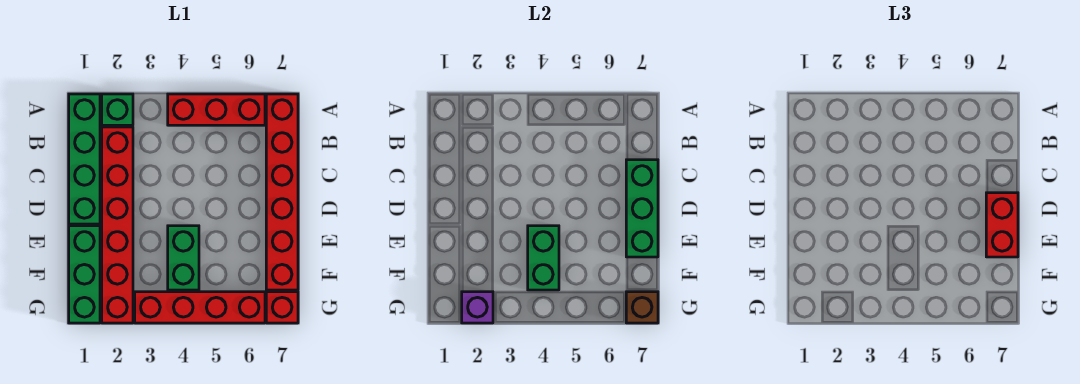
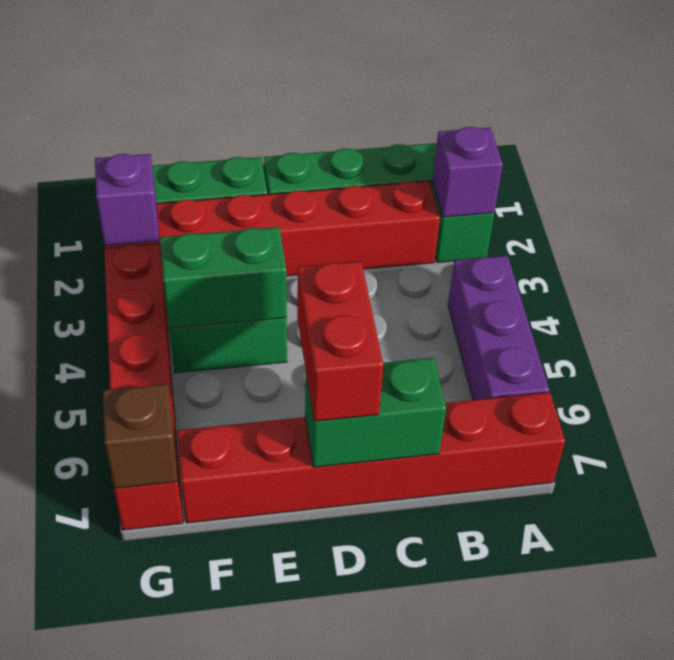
none -> purple brick A2 level 2
red brick A4:A6 level 1 -> purple brick A4:A6 level 1
green brick C7:E7 level 2 -> green brick C7:D7 level 2
red brick D7:E7 level 3 -> red brick D6:D7 level 3

